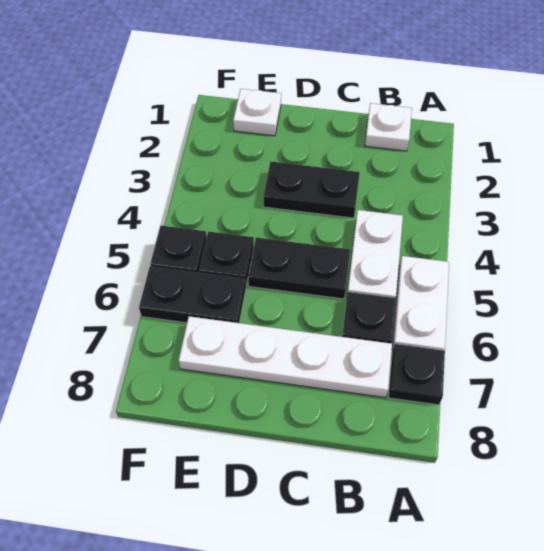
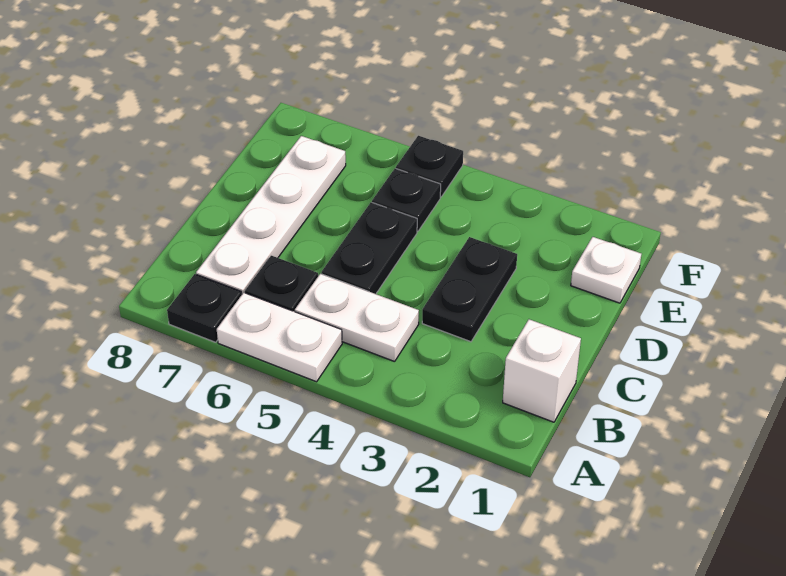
white plate B1 level 1 -> white brick B1 level 1
black plate E6:F6 level 1 -> none

